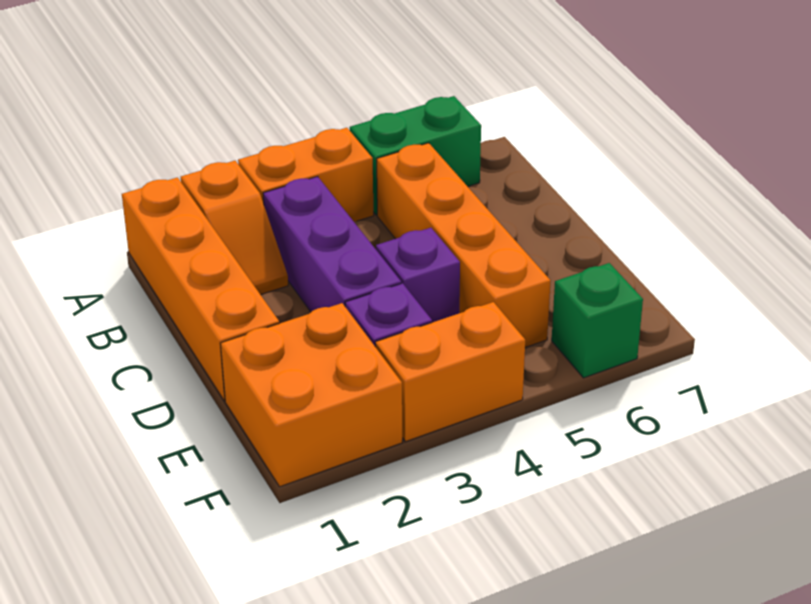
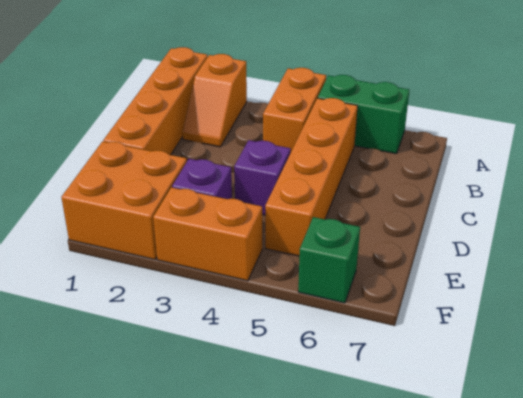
orange brick A3:A4 level 1 -> orange brick A4:B4 level 1
purple brick B3:D3 level 1 -> none

